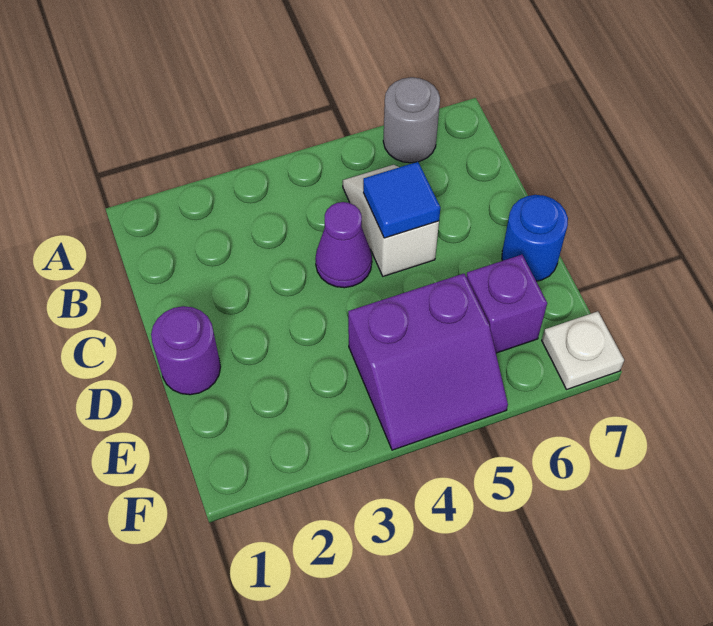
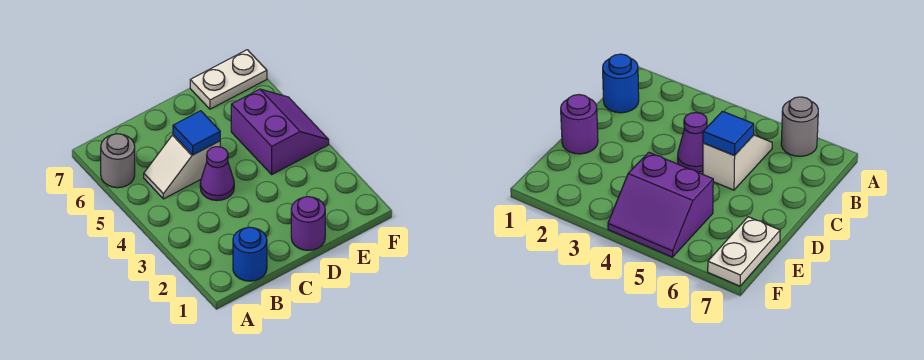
blue round brick D7 level 1 -> blue round brick B1 level 1
purple brick E6 level 1 -> none
white plate F7 level 1 -> white plate E7:F7 level 1

